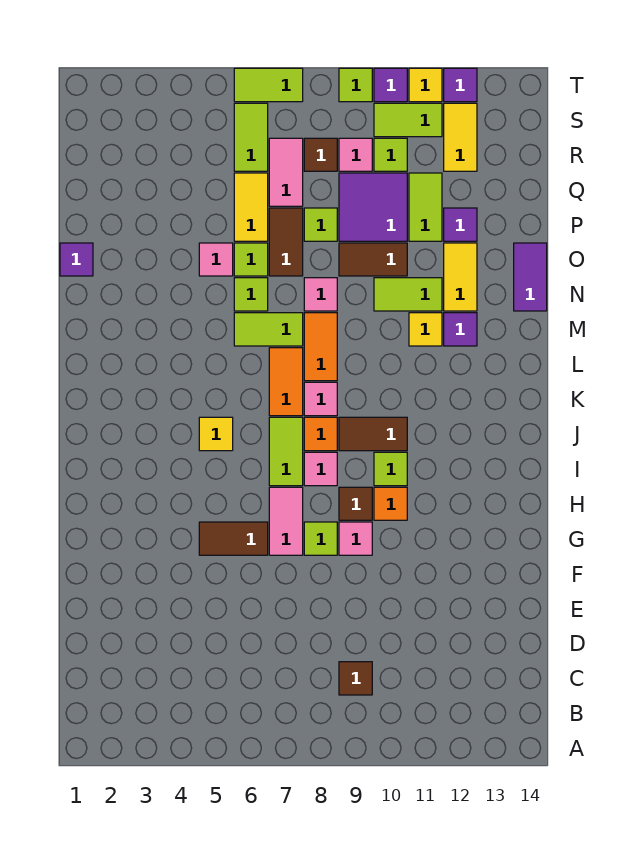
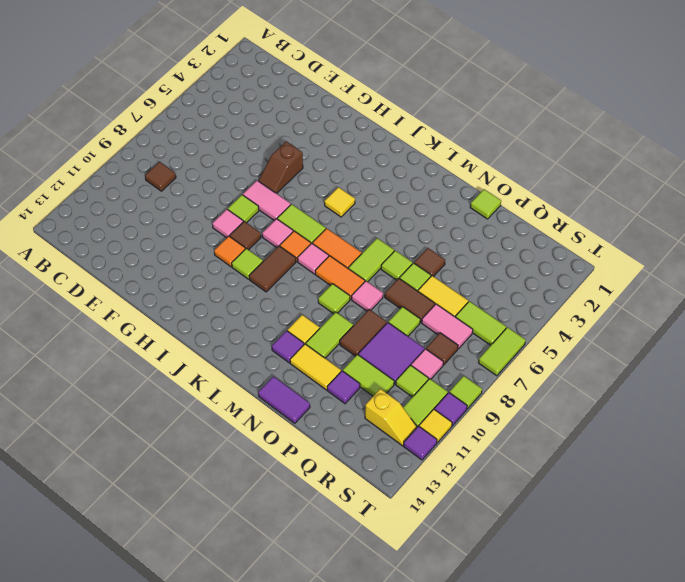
brown tile G5:G6 level 1 -> brown slope G5:G6 level 1 top 5
none -> lime tile M9 level 1
purple tile O1 level 1 -> lime tile O1 level 1
pink tile O5 level 1 -> brown tile O5 level 1
yellow tile R12:S12 level 1 -> yellow slope R12:S12 level 1 top R

